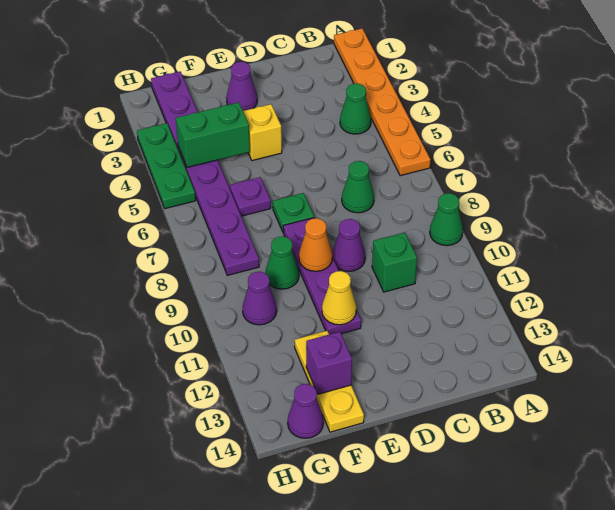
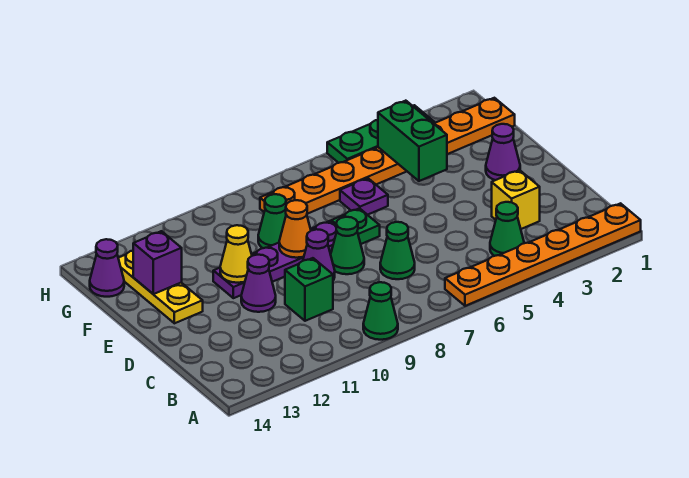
none -> green cone D8 level 1
yellow brick E4 level 1 -> yellow brick C3 level 1
yellow plate F12:F14 level 1 -> yellow plate E13:G13 level 1
purple plate G1:G8 level 1 -> orange plate G1:G8 level 1
purple cone G10 level 1 -> purple cone D11 level 1

